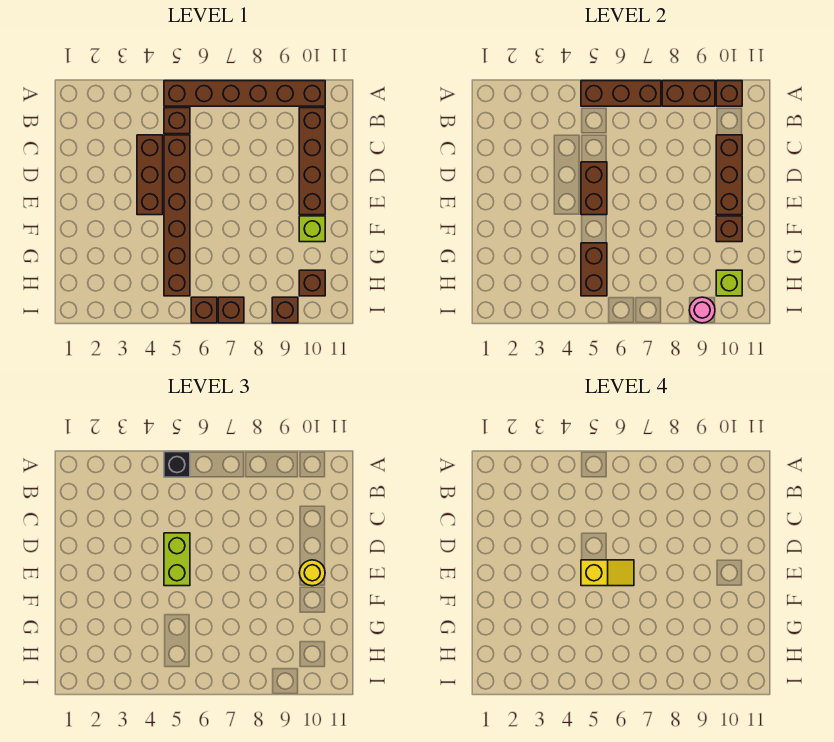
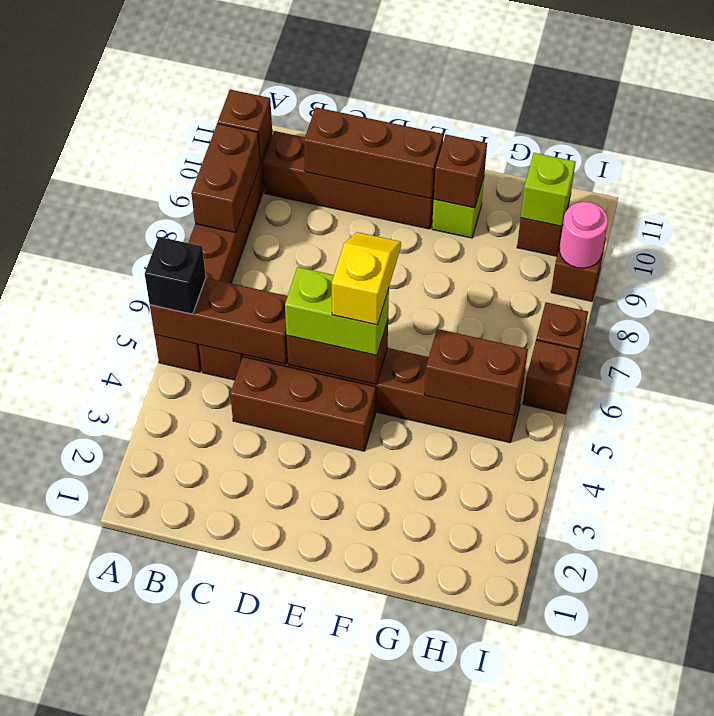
brown brick A5:A7 level 2 -> brown brick A5:C5 level 2
yellow round brick E10 level 3 -> none

